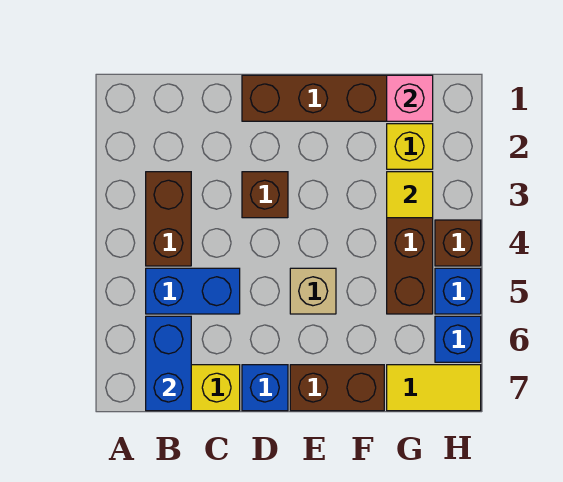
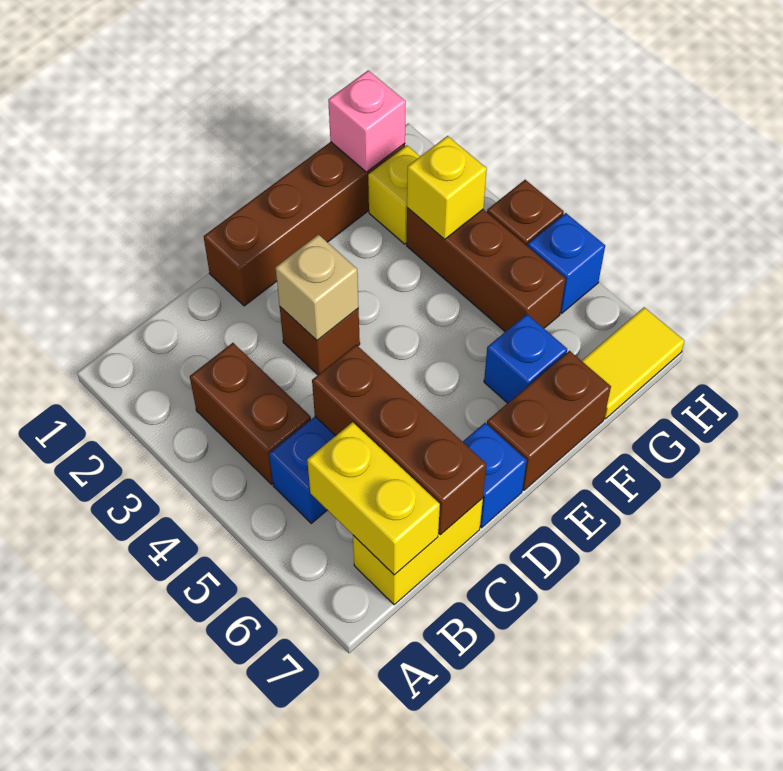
blue brick B6:B7 level 2 -> yellow brick B6:B7 level 2
none -> brown brick C5:C7 level 2
tan brick E5 level 1 -> tan brick D3 level 2
yellow tile G3 level 2 -> yellow brick G3 level 2
blue brick H6 level 1 -> blue brick F6 level 1

